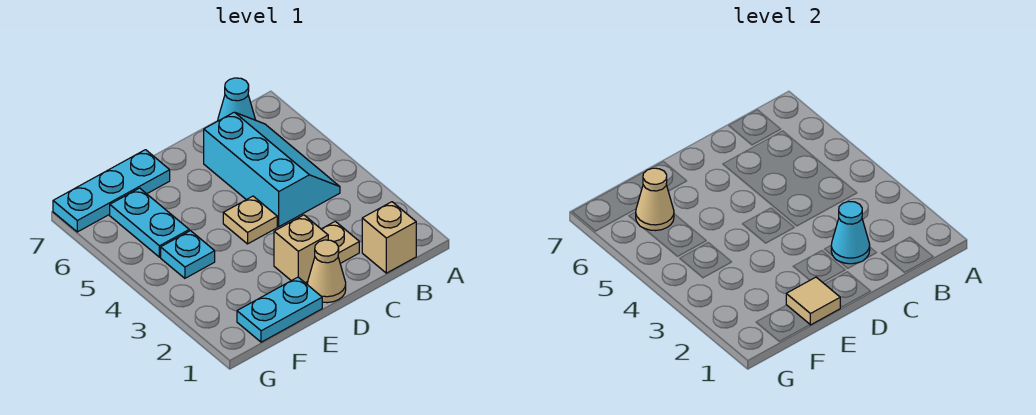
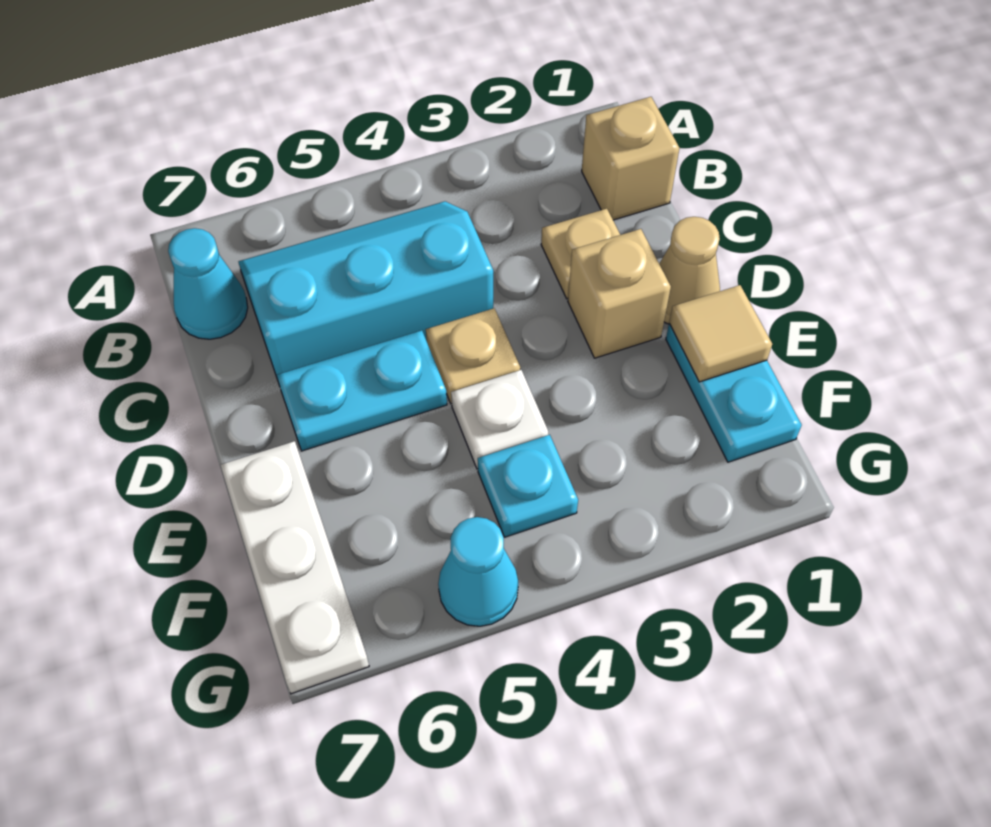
cyan cone C2 level 2 -> cyan cone G5 level 1
none -> white plate E4 level 1
cyan plate E7:G7 level 1 -> white plate E7:G7 level 1
cyan plate F5:F6 level 1 -> cyan plate D5:D6 level 1
tan cone F6 level 2 -> none

